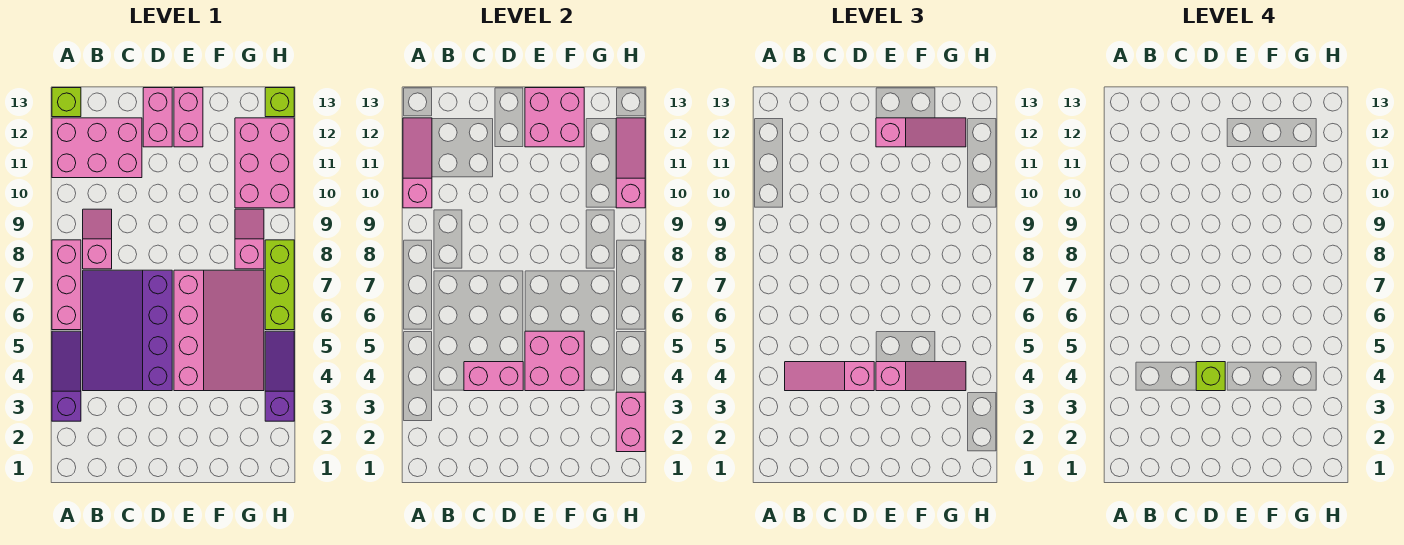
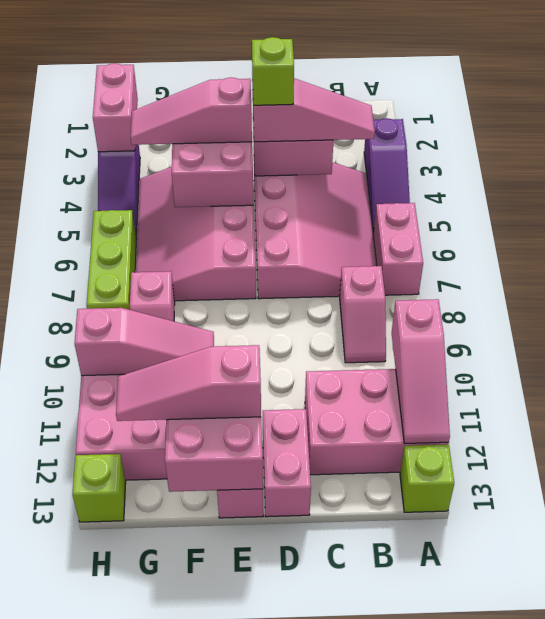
pink brick A6:A8 level 1 -> pink brick A6:A7 level 1
purple slope B4:D7 level 1 top D -> pink slope B4:D7 level 1 top D
pink slope H10:H12 level 2 top 10 -> pink slope F10:H10 level 2 top H

